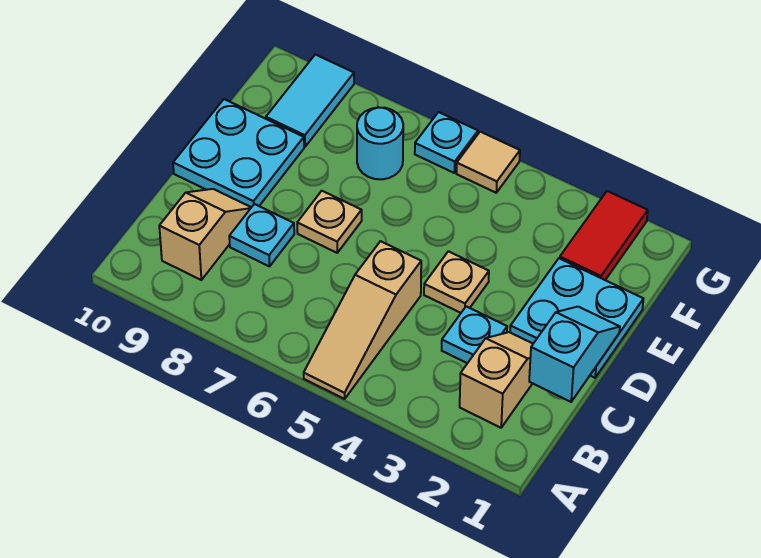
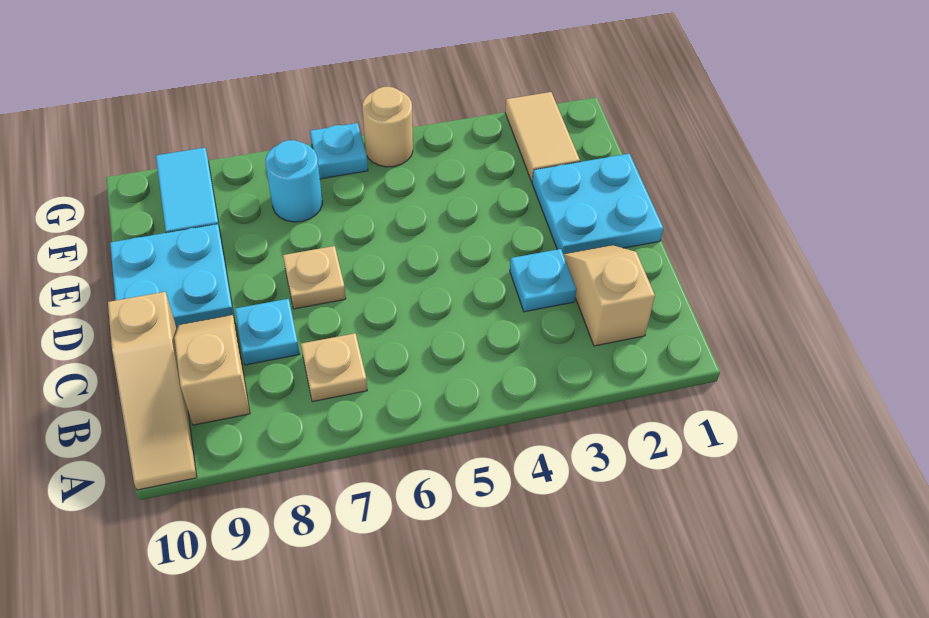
tan slope A5:C5 level 1 top C -> tan slope A10:C10 level 1 top C
cyan slope C1:D1 level 2 top C -> none
tan plate D4 level 1 -> tan plate B7 level 1
red tile F2:G2 level 1 -> tan tile F2:G2 level 1
tan tile G5 level 1 -> tan round brick G5 level 1

